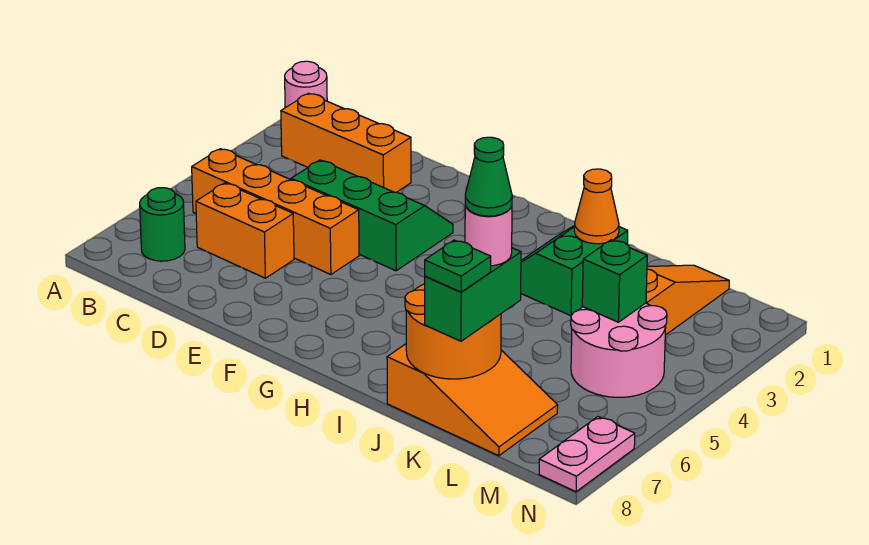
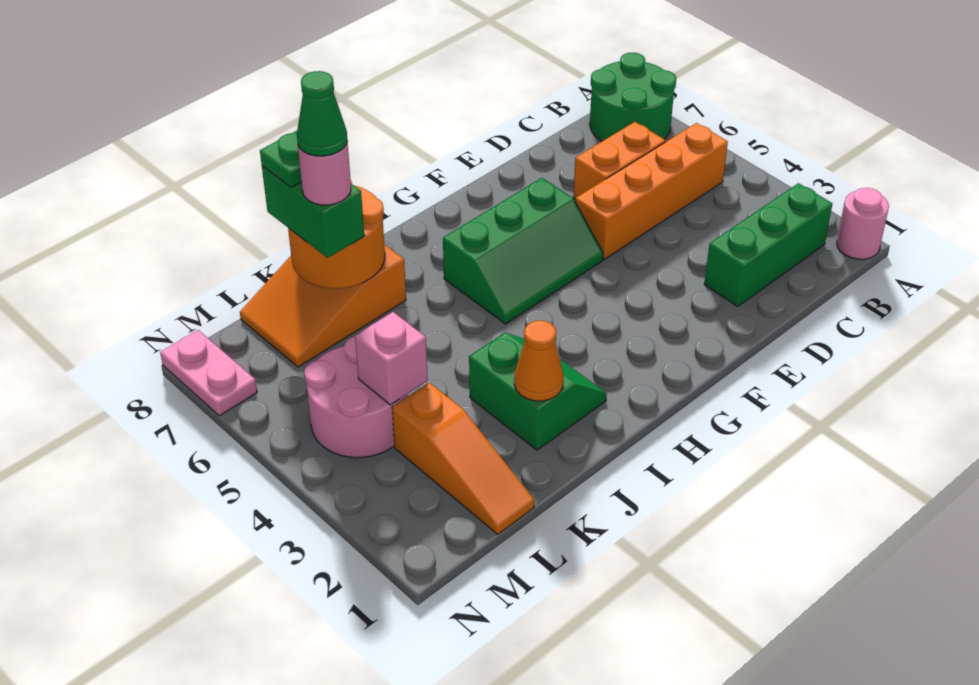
orange brick B2:D2 level 1 -> green brick B2:D2 level 1
green round brick B7 level 1 -> green round brick A7:B8 level 1
green slope D3:F4 level 1 top 4 -> green slope F5:H6 level 1 top 6
green brick L4 level 2 -> pink brick L4 level 2

